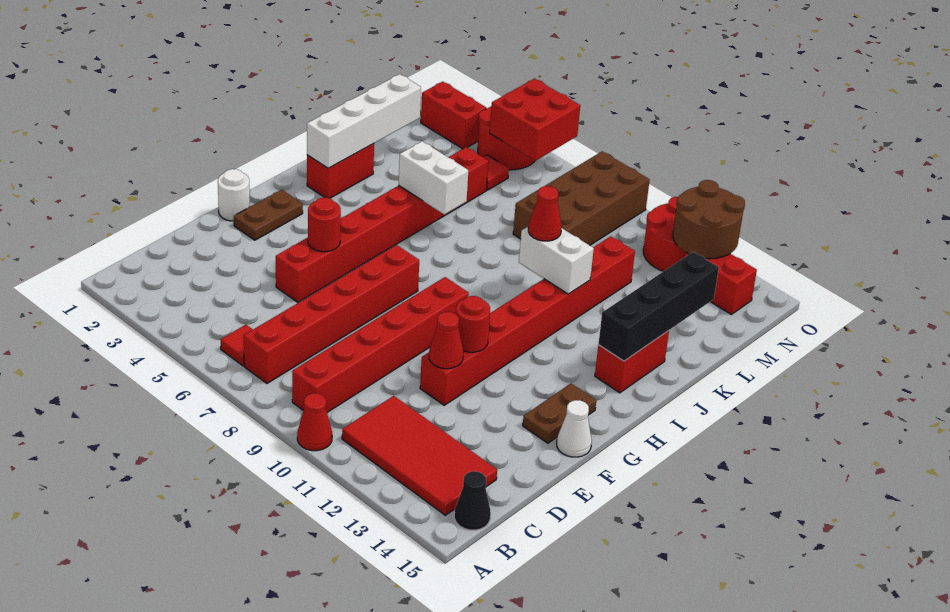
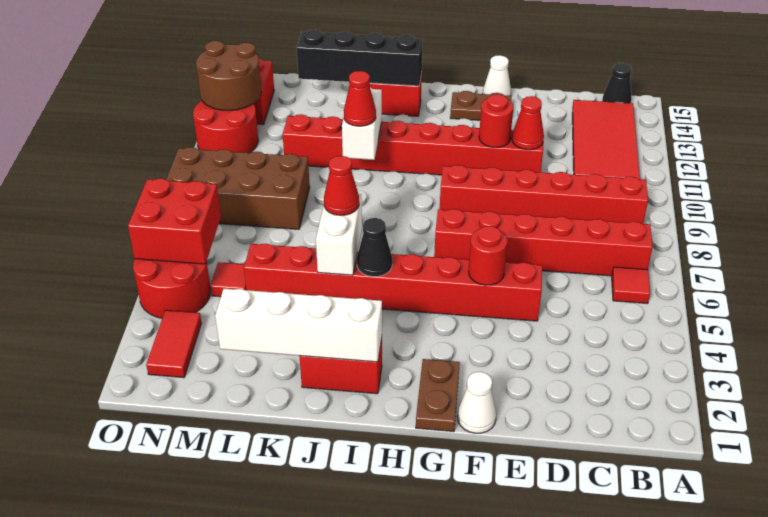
red cone A10 level 1 -> red cone J6 level 3
white round brick F1 level 1 -> white cone F1 level 1
brown plate F2:G2 level 1 -> brown plate G1:G2 level 1
none -> black cone I5 level 2
red brick N2:N3 level 1 -> red tile N2:N3 level 1

